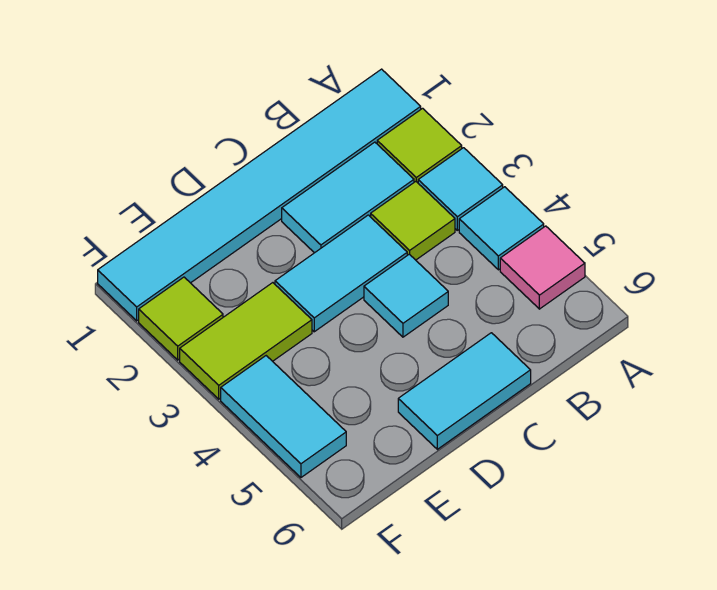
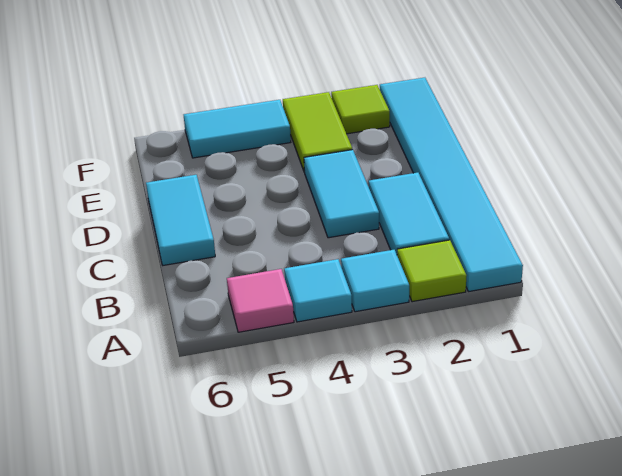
lime tile B3 level 1 -> none
cyan tile C4 level 1 -> none

